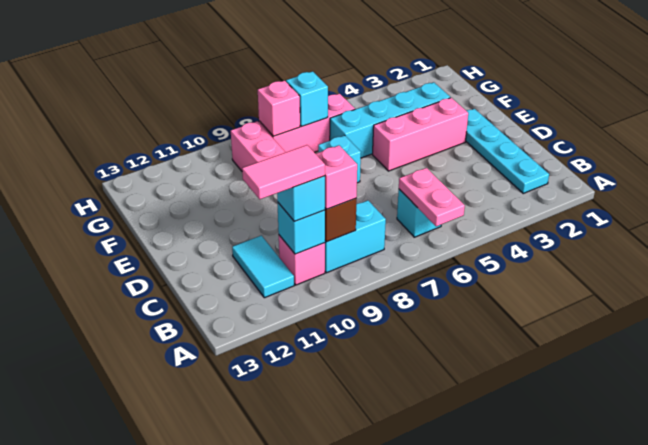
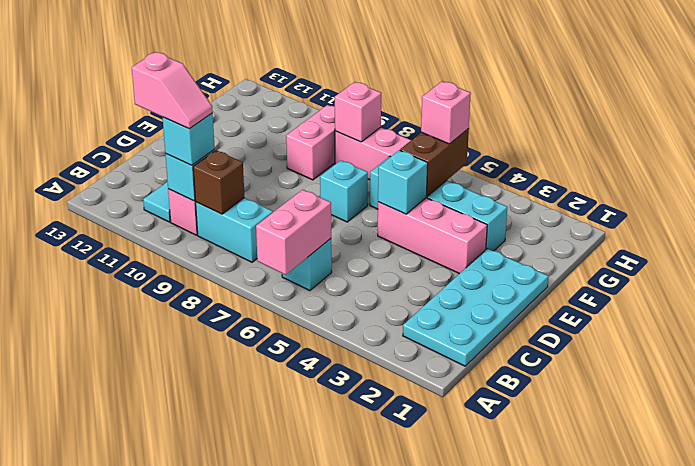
pink plate A6:B6 level 2 -> pink brick A6:B6 level 2
cyan plate B2:E2 level 1 -> cyan plate B1:E2 level 1
pink brick B9 level 3 -> pink brick G5 level 3
pink tile B10:B11 level 4 -> pink slope B10:B11 level 4 top 11
none -> brown brick F5:G5 level 2
cyan brick G7 level 2 -> cyan brick E5 level 2

